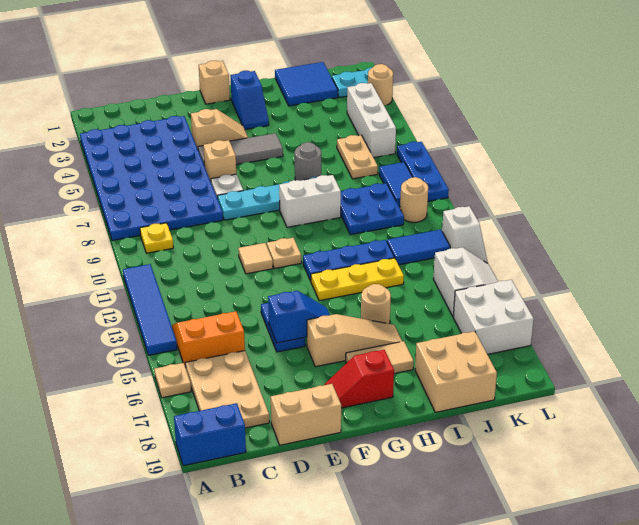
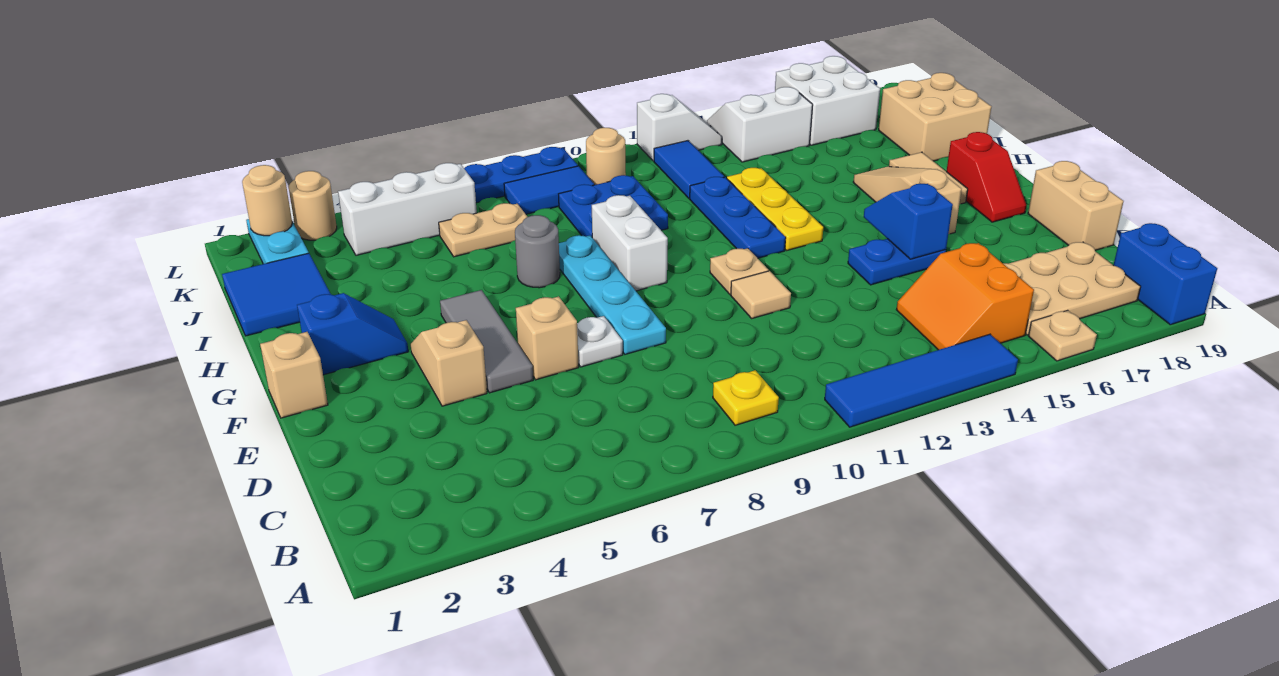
blue plate A3:D8 level 1 -> none
tan round brick H15 level 1 -> tan round brick L2 level 2

